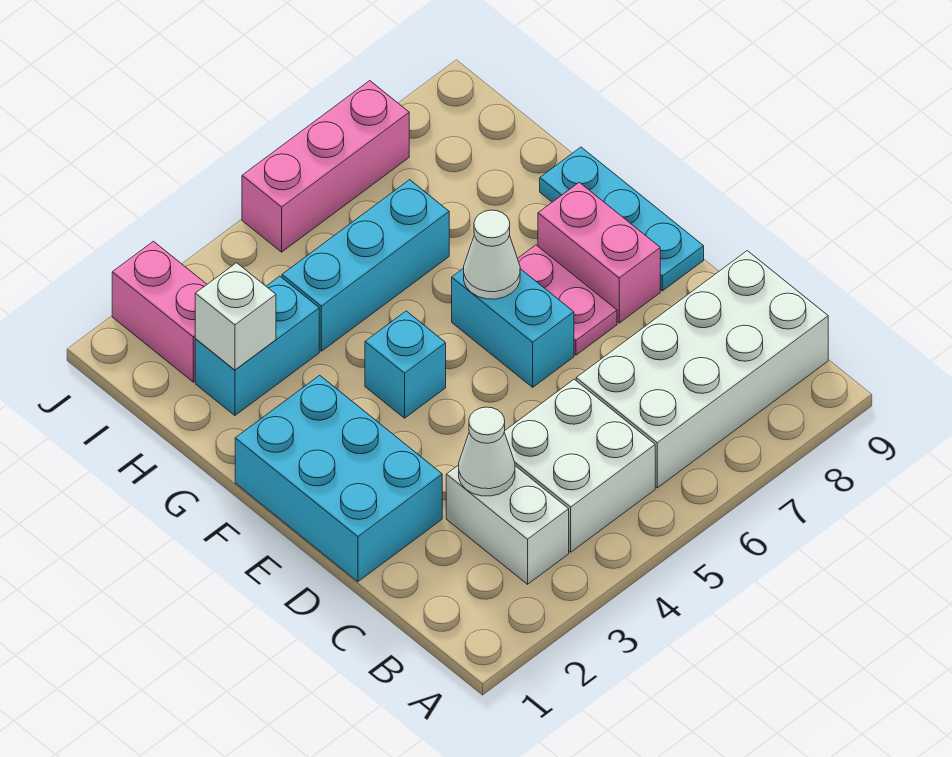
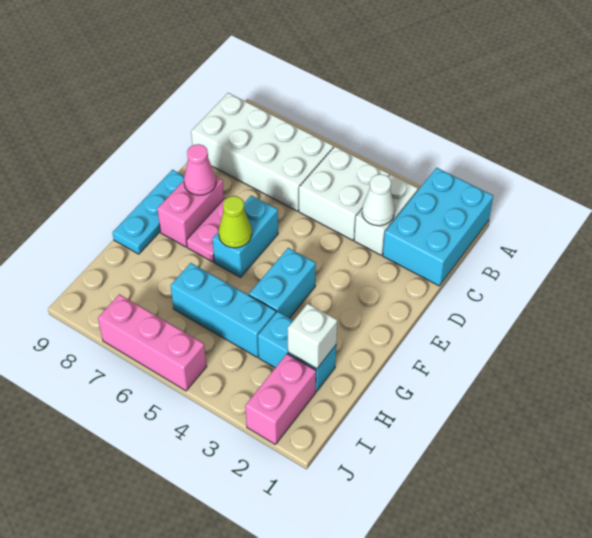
cyan brick D1:F2 level 1 -> cyan brick A1:C2 level 1
none -> pink cone E8 level 2
cyan brick F4 level 1 -> cyan brick F4:G4 level 1
white cone F6 level 2 -> lime cone F6 level 2

